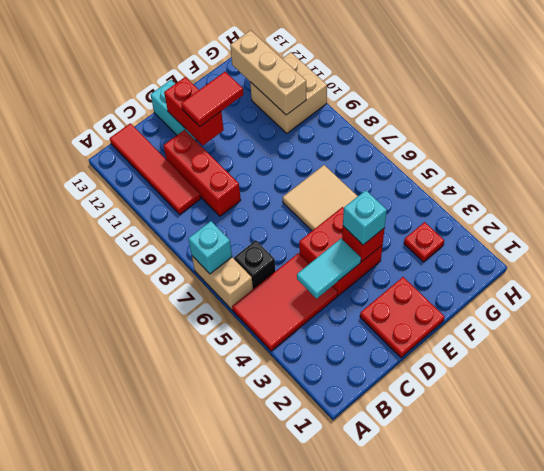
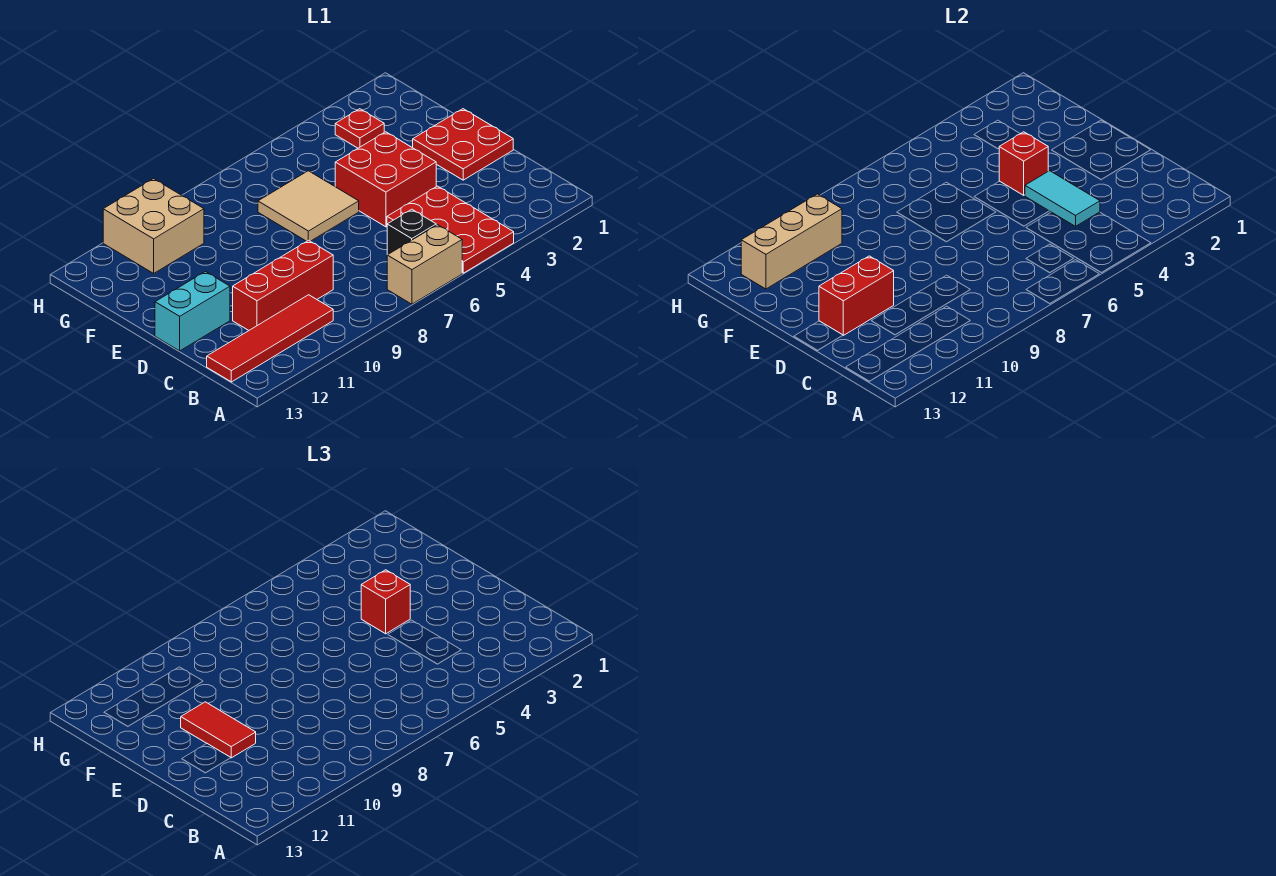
red tile A4:C5 level 1 -> red plate A4:C5 level 1
cyan brick A7 level 2 -> none
cyan brick E4 level 3 -> red brick E4 level 3

